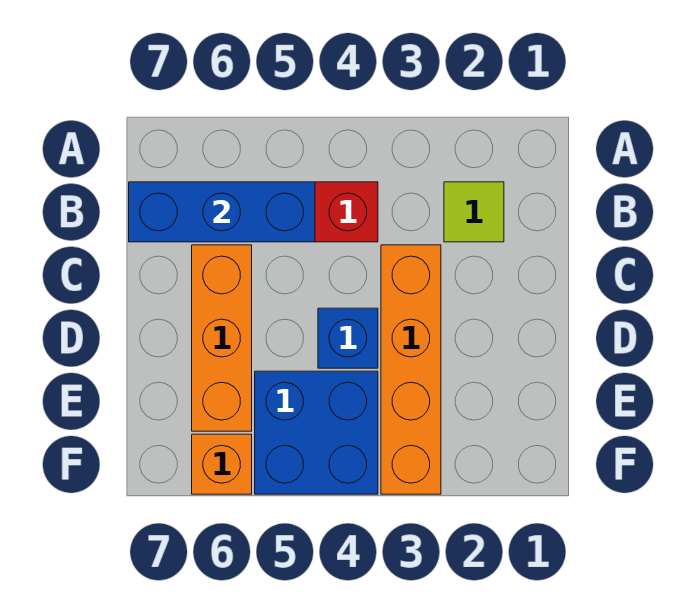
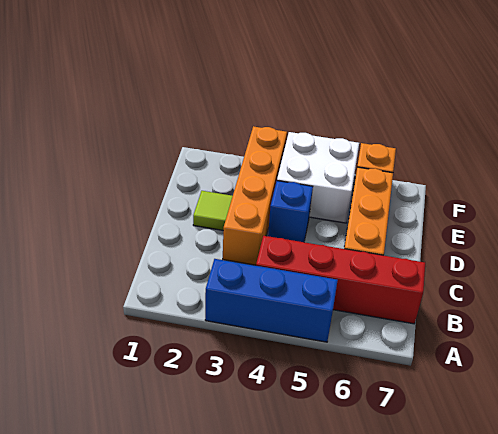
lime tile B2 level 1 -> lime tile D2 level 1
blue brick B5:B7 level 2 -> blue brick A3:A5 level 1
blue brick E4:F5 level 1 -> white brick E4:F5 level 1

